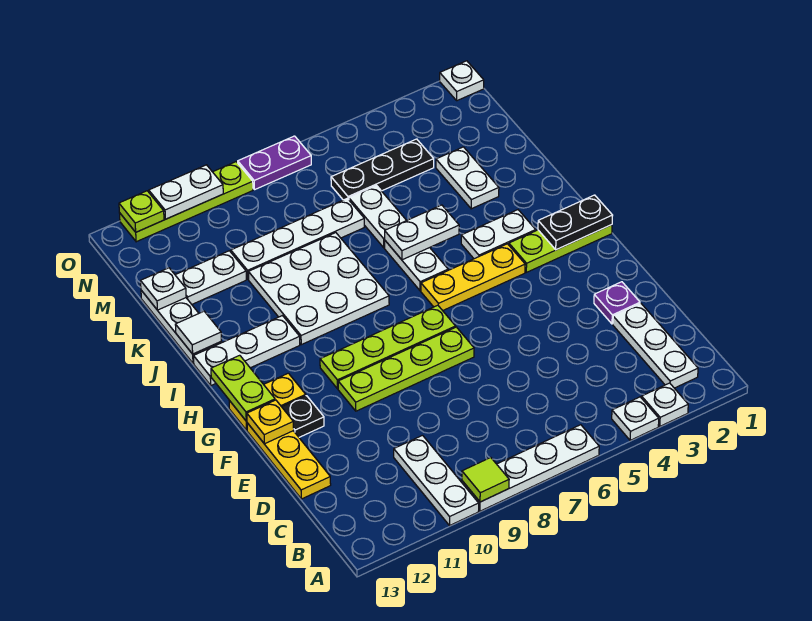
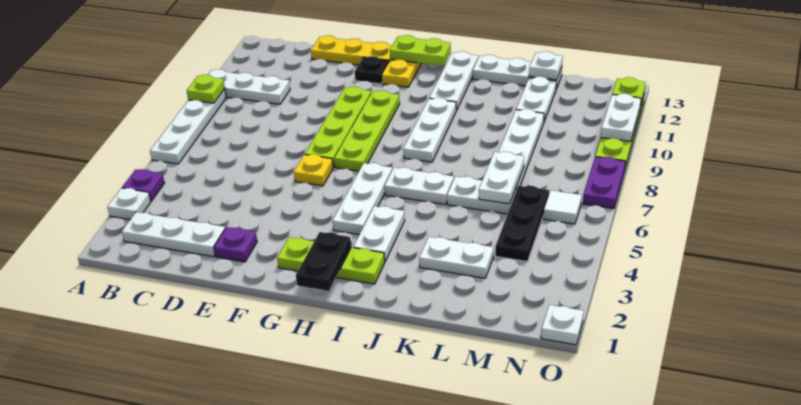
white plate A4 level 1 -> purple plate A4 level 1
lime tile A9 level 2 -> lime plate A9 level 2
yellow plate F13 level 2 -> yellow plate F6 level 1
lime plate H1:H3 level 1 -> lime plate G2:I2 level 1
yellow plate H4:H6 level 1 -> white plate H4:H6 level 1
white plate I8:K10 level 1 -> white plate I8:I10 level 1
white plate J5:J6 level 2 -> white plate L6:L7 level 2
white tile J13 level 2 -> white tile N6 level 1

